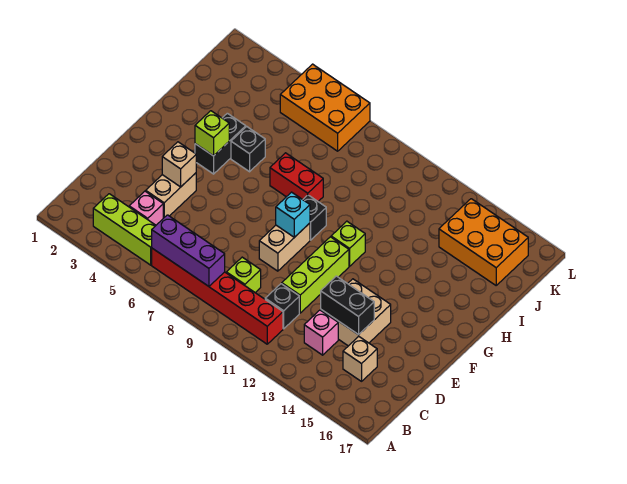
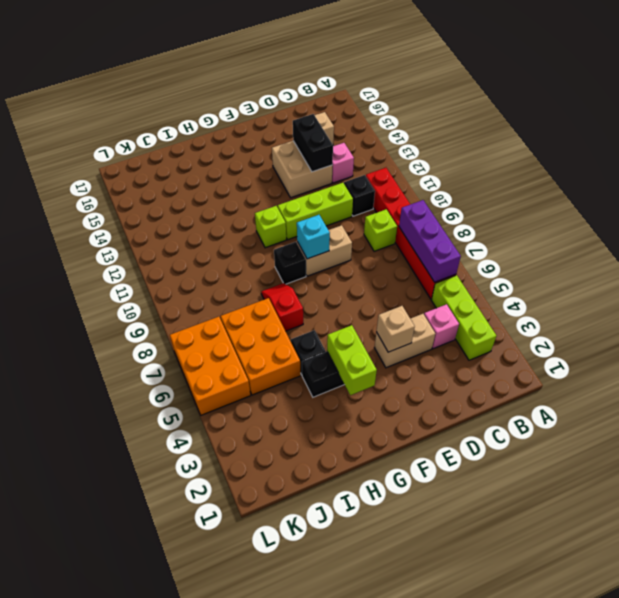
lime brick G4 level 2 -> lime brick G3:G4 level 2
red brick H7:H8 level 1 -> red slope H7:H8 level 1 top 7
orange brick J14:K16 level 1 -> orange brick I5:J7 level 1

